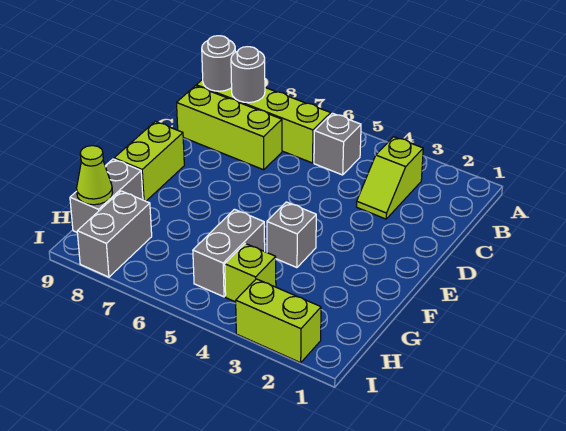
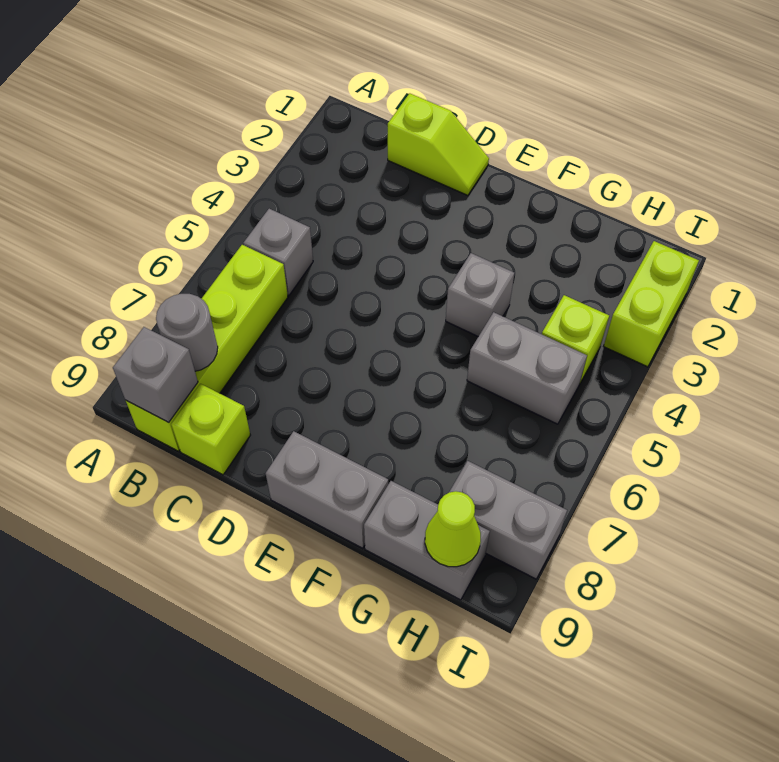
lime slope B3:C3 level 1 top B -> lime slope C1:D1 level 1 top C
grey round brick B9 level 2 -> grey brick B9 level 2
lime brick C7:C9 level 1 -> lime brick C9 level 1
lime brick E9:F9 level 1 -> grey brick E9:F9 level 1

